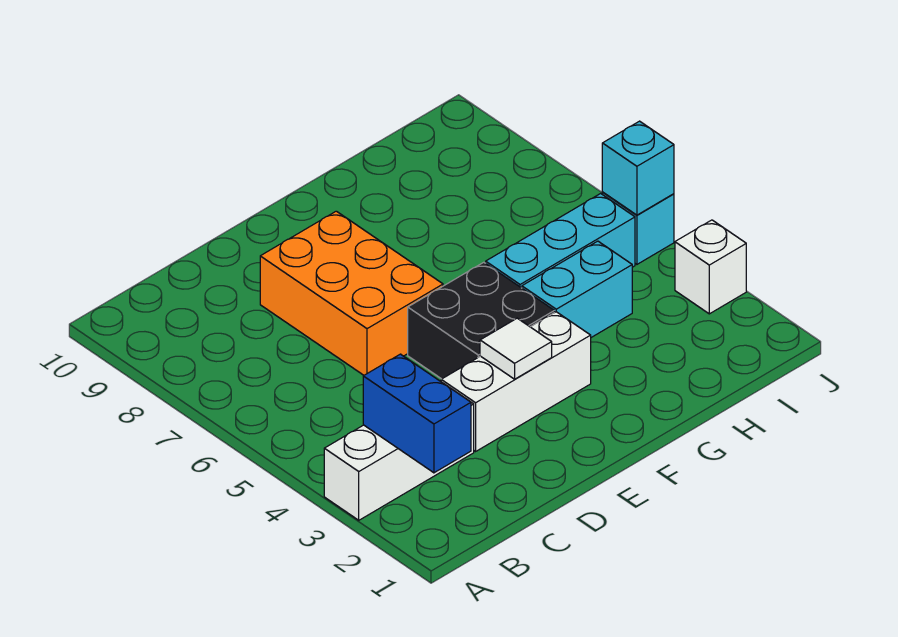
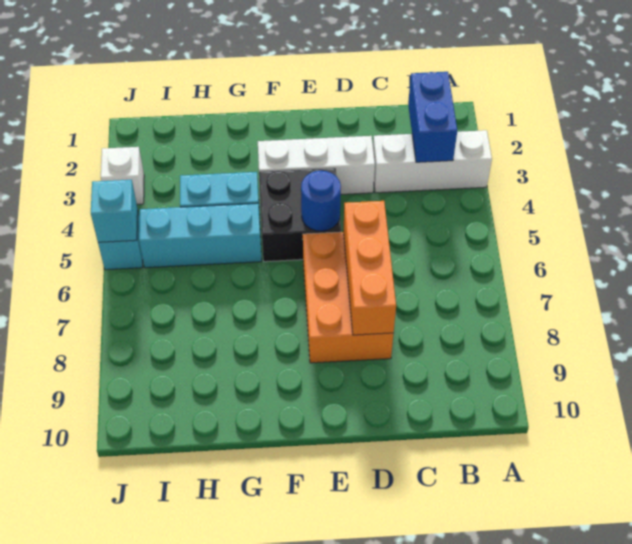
none -> orange brick D6:D8 level 2
white tile E3 level 2 -> none
none -> blue round brick E5 level 2

